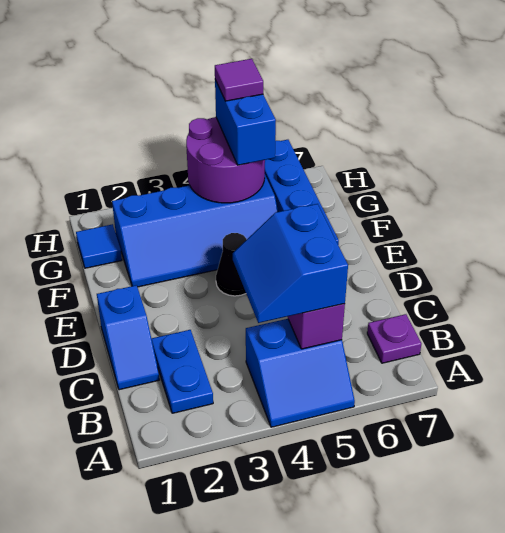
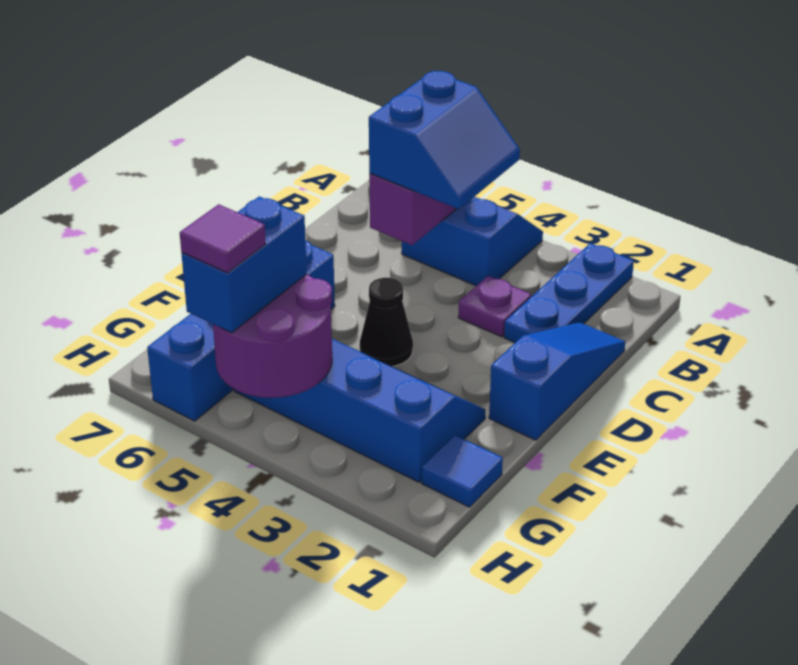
blue plate B2:C2 level 1 -> blue plate A2:C2 level 1
purple plate B7 level 1 -> purple plate C3 level 1
blue slope C1:D1 level 1 top D -> blue slope C1:E1 level 1 top E

